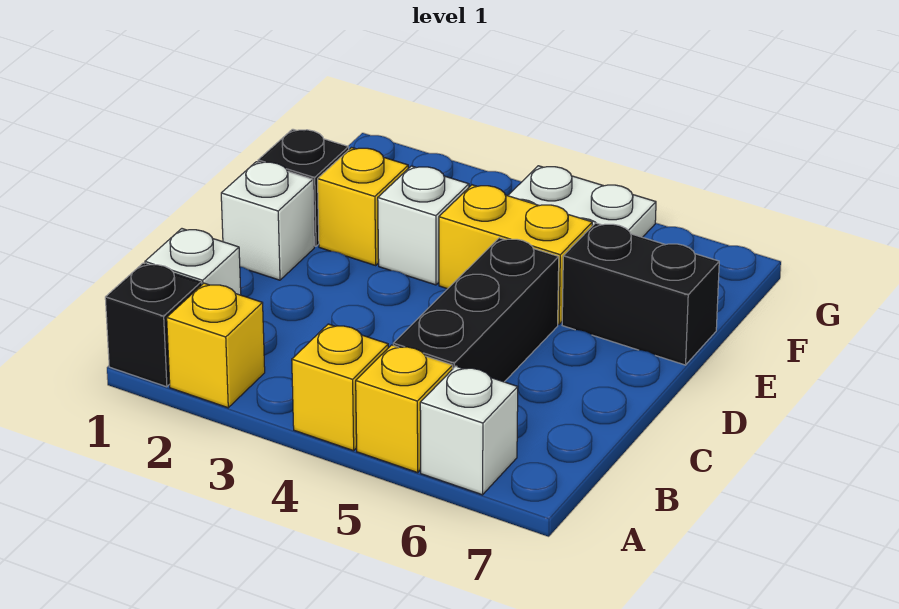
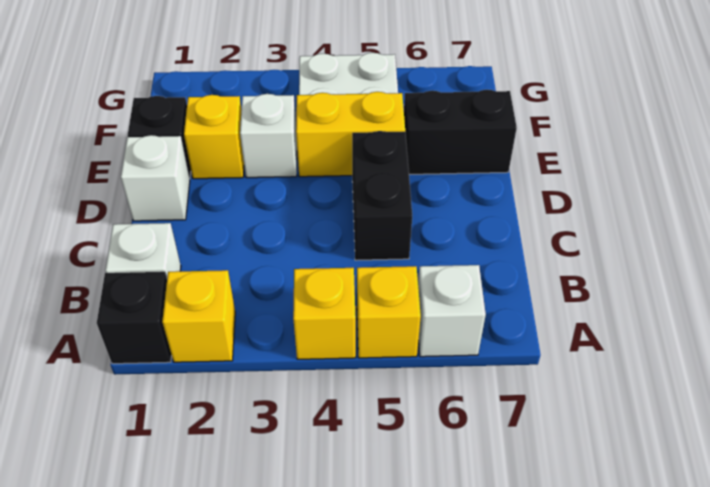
black brick B5:D5 level 1 -> black brick C5:D5 level 1

